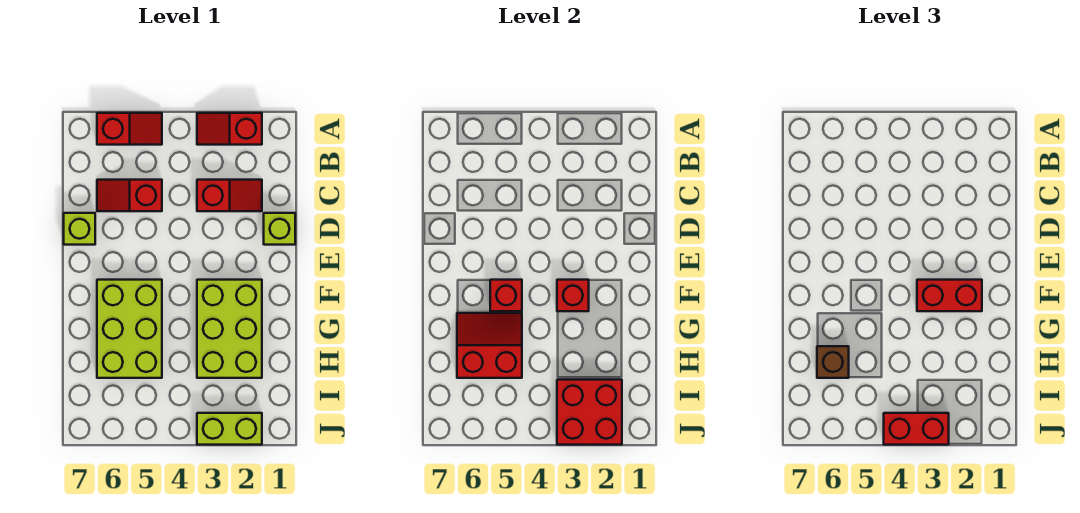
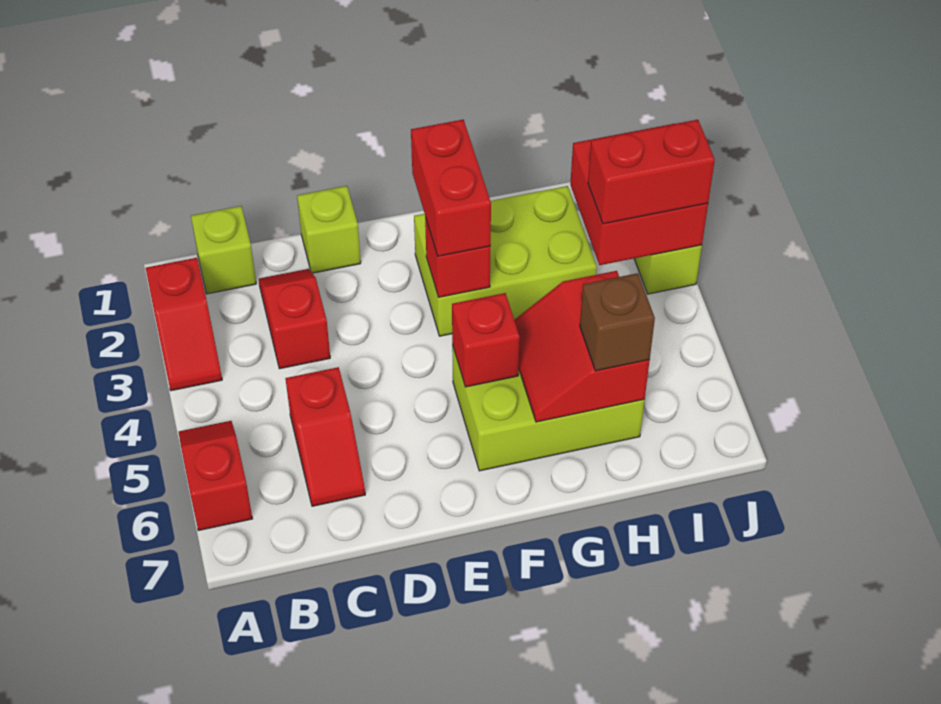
lime brick D7 level 1 -> lime brick B1 level 1
red brick J3:J4 level 3 -> red brick I3:J3 level 3

